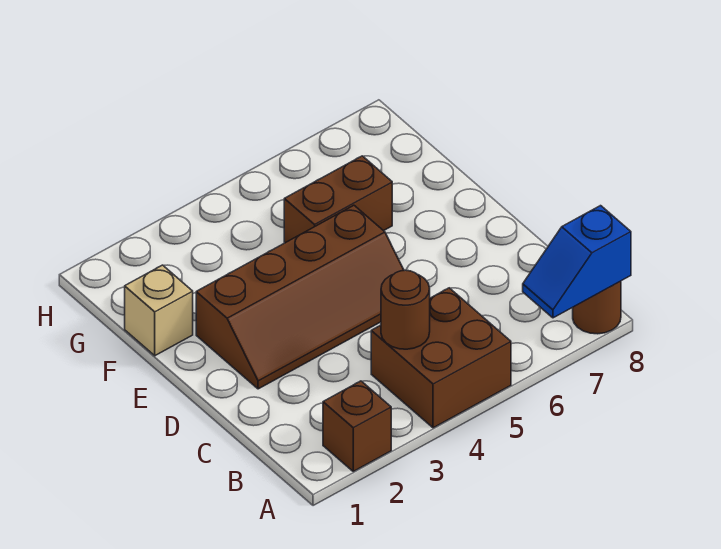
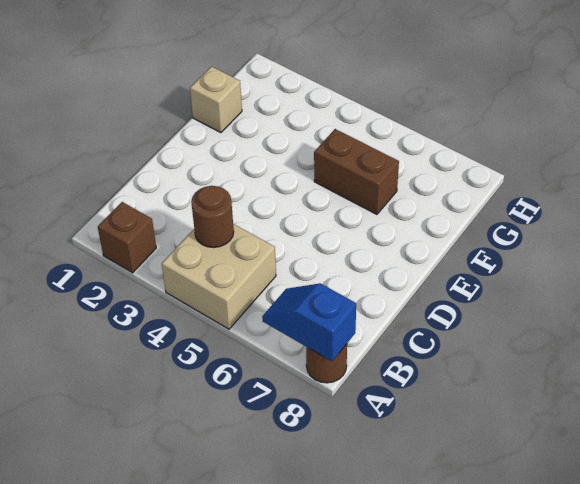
brown brick A4:B5 level 1 -> tan brick A4:B5 level 1
brown slope D2:E5 level 1 top E -> none

